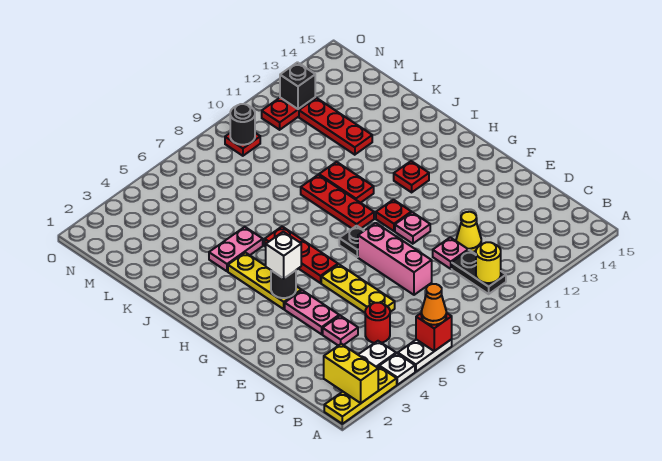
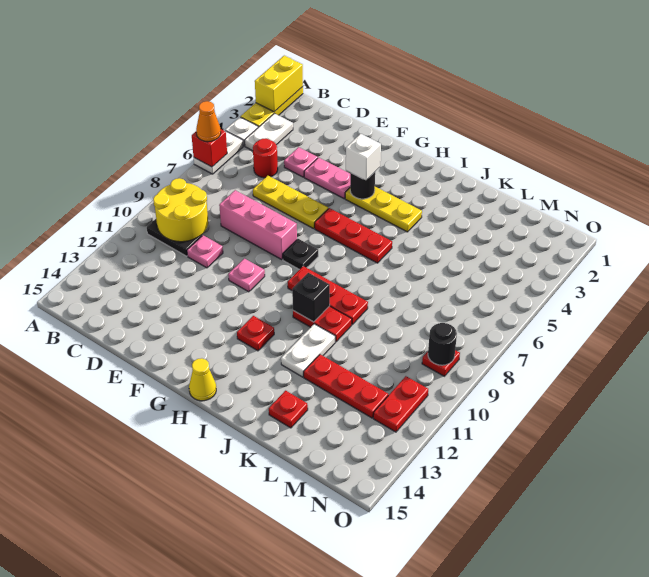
yellow brick A2:B2 level 2 -> yellow brick A1:A2 level 2
yellow round brick B10 level 2 -> yellow round brick B9:C10 level 2
yellow cone D11 level 1 -> yellow cone H15 level 1
red plate G10 level 1 -> red plate K14 level 1
pink plate J4:J5 level 1 -> none
none -> white plate J11:J12 level 1
black brick N12 level 2 -> black brick I10 level 2

